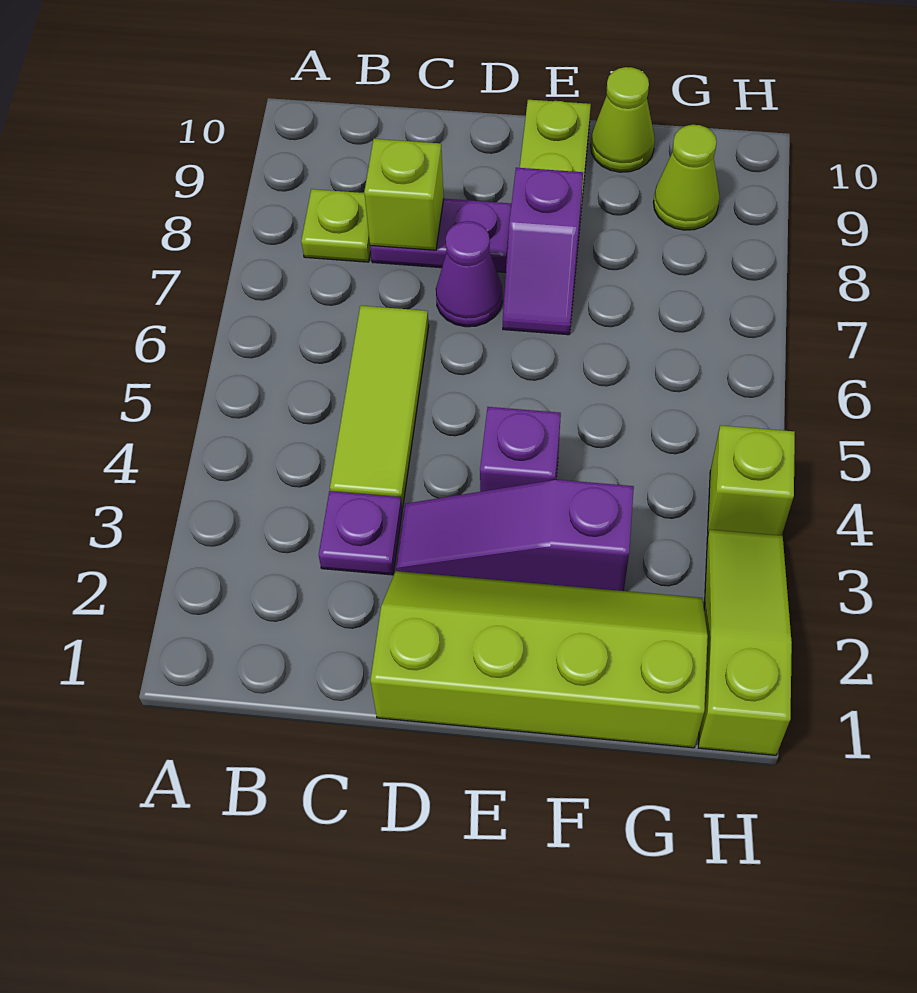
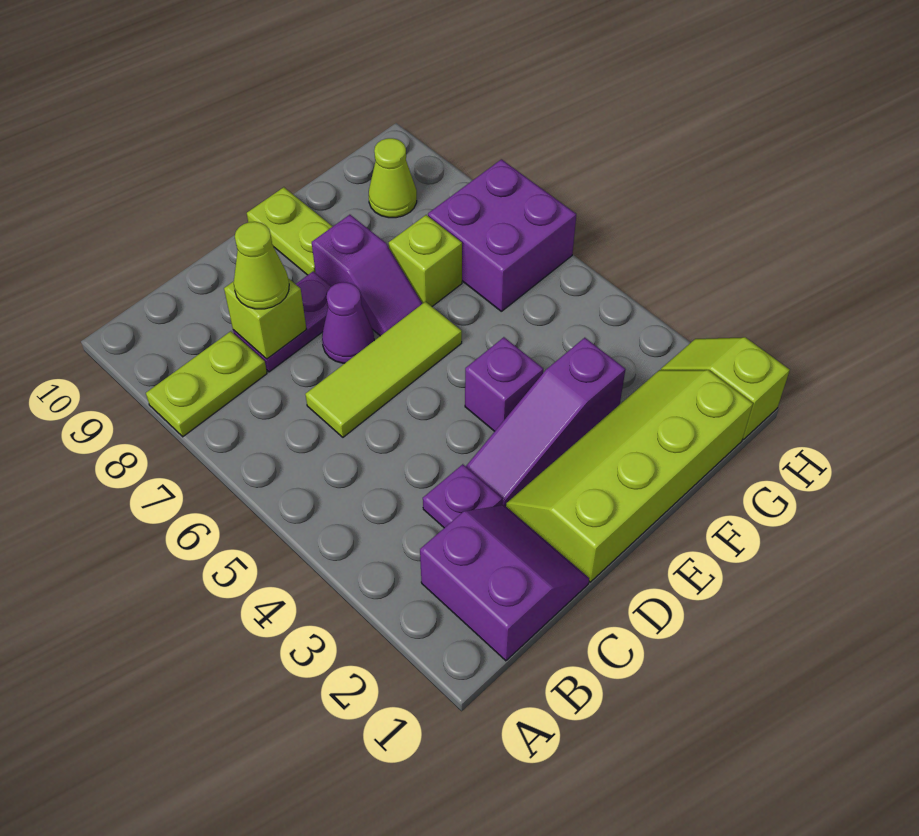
none -> purple slope B1:C2 level 1 top B
lime plate B8 level 1 -> lime plate A8:B8 level 1
lime tile C4:C6 level 1 -> lime tile C6:E6 level 1
lime cone F10 level 1 -> lime cone C8 level 3
none -> purple brick G6:H7 level 1
lime slope H1:H3 level 1 top 1 -> lime slope H1:H2 level 1 top 1
lime brick H4 level 1 -> lime brick F7 level 1

